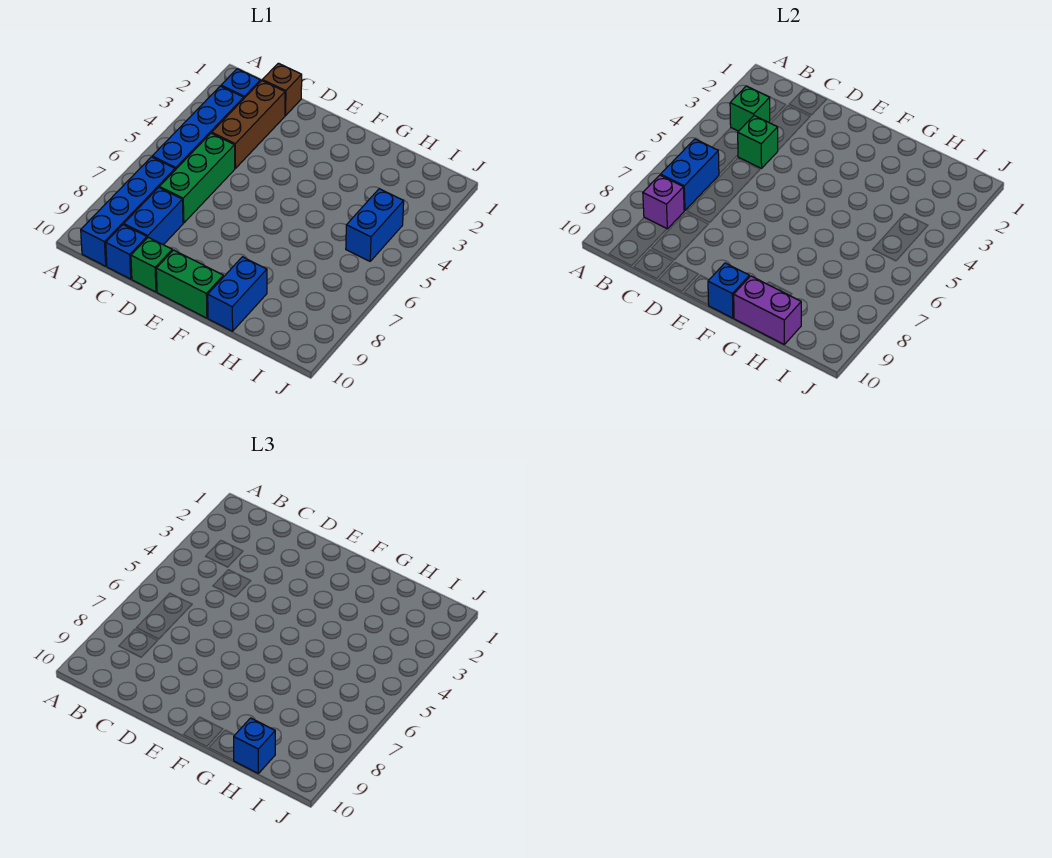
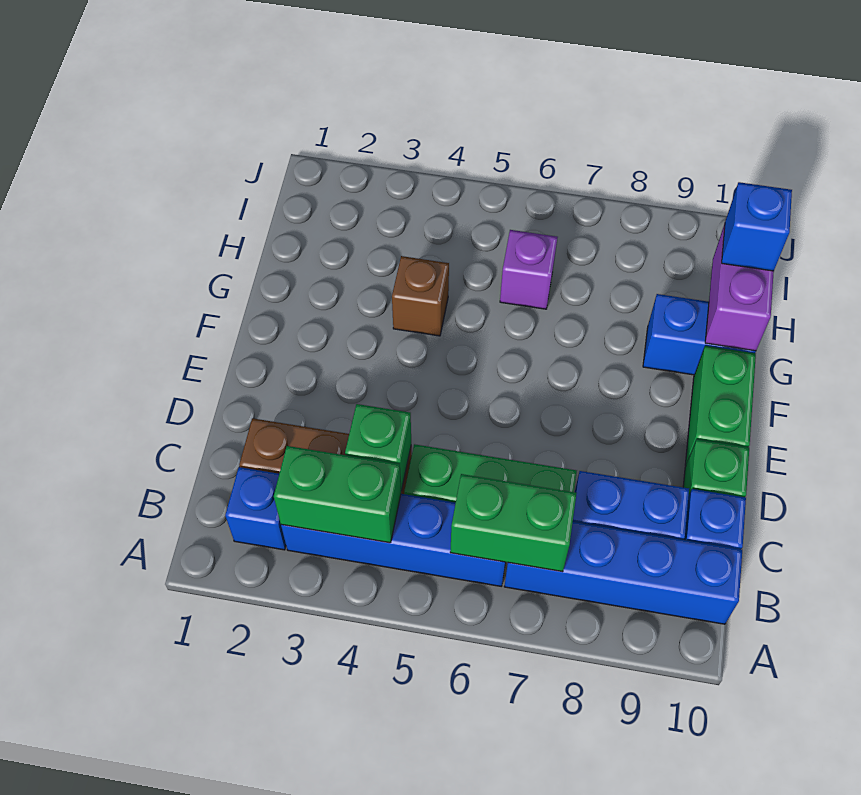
green brick B3 level 2 -> green brick B3:B4 level 2
blue brick B6:B7 level 2 -> green brick B6:B7 level 2
purple brick B8 level 2 -> purple brick H6 level 1
brown brick C1 level 1 -> brown brick G4 level 1
blue brick F10 level 2 -> none
blue brick I4:I5 level 1 -> none

